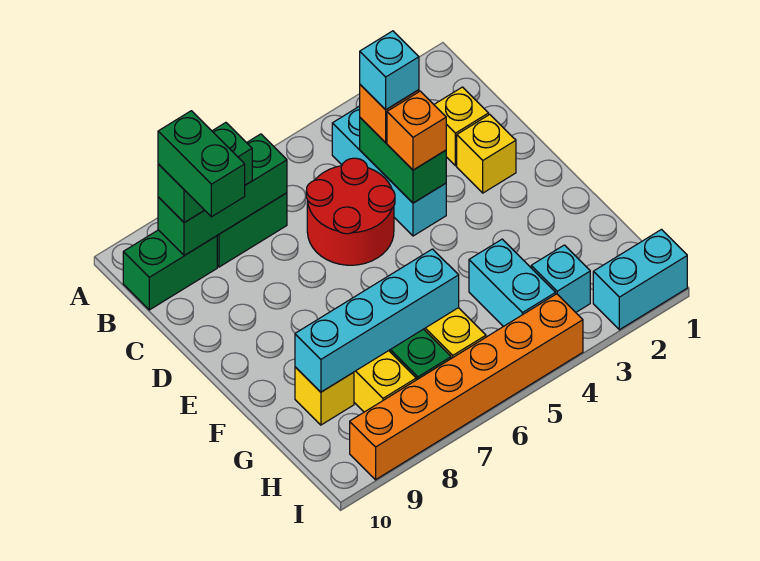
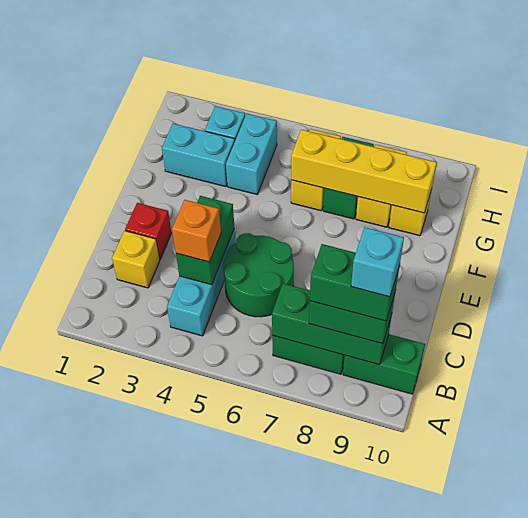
green brick B9:C9 level 4 -> green brick B8:B9 level 4
cyan brick C4 level 4 -> cyan brick B9 level 5
red round brick C5:D6 level 1 -> green round brick C5:D6 level 1
yellow brick D2 level 1 -> red brick D2 level 1
orange brick D4 level 3 -> none
cyan brick G6:G9 level 2 -> yellow brick G6:G9 level 2
cyan brick I1:I2 level 1 -> cyan brick G2:G3 level 1
orange brick I4:I9 level 1 -> none

